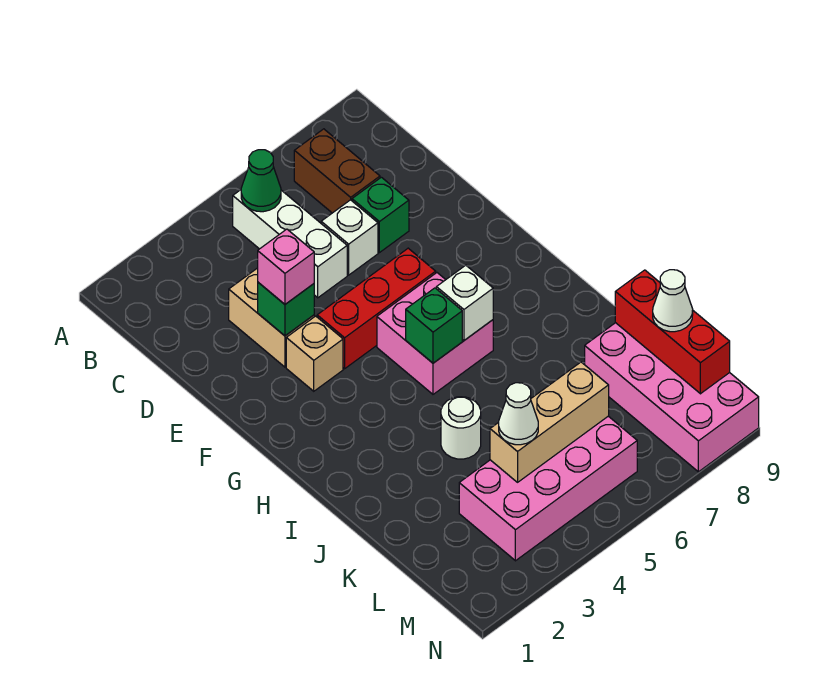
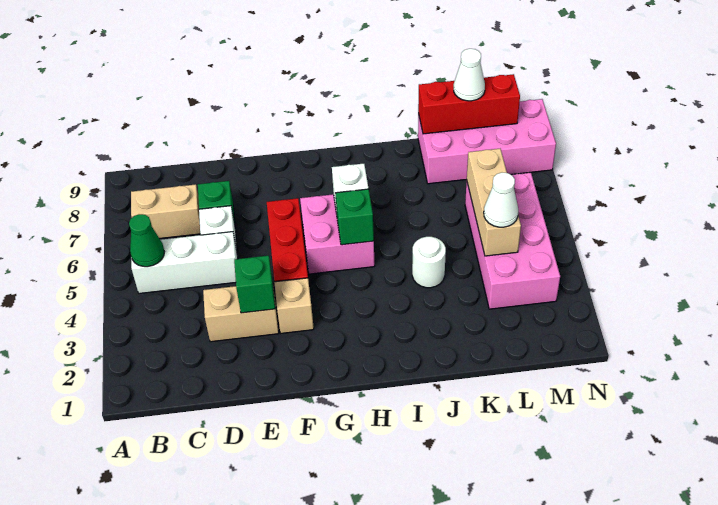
brown brick B7:C7 level 1 -> tan brick B7:C7 level 1
pink brick E3 level 3 -> none

